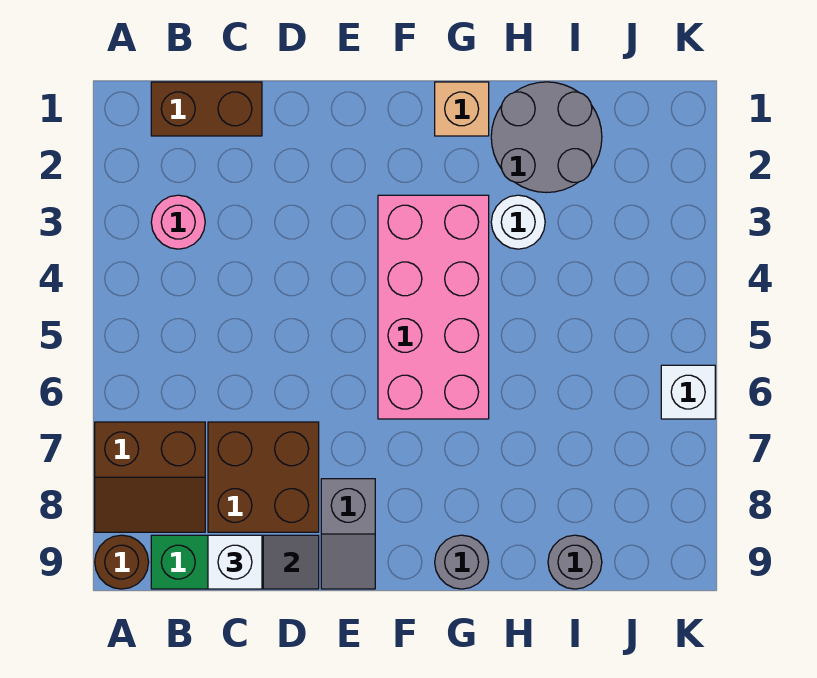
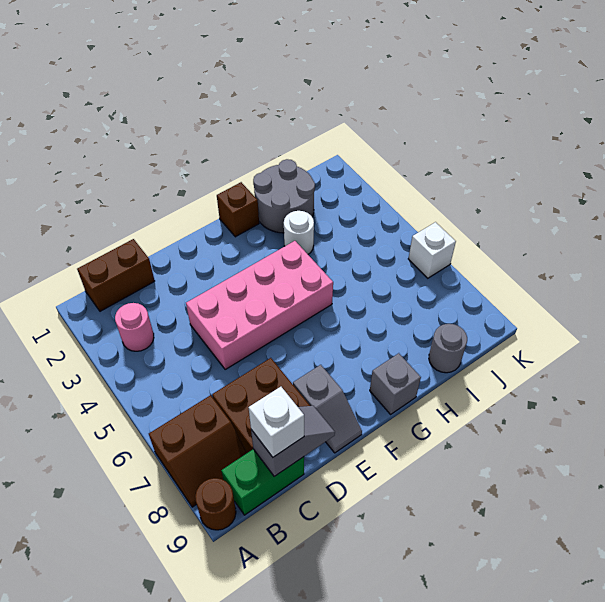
pink brick F3:G6 level 1 -> pink brick D4:G5 level 1
tan brick G1 level 1 -> brown brick G1 level 1
grey round brick G9 level 1 -> grey brick G9 level 1

